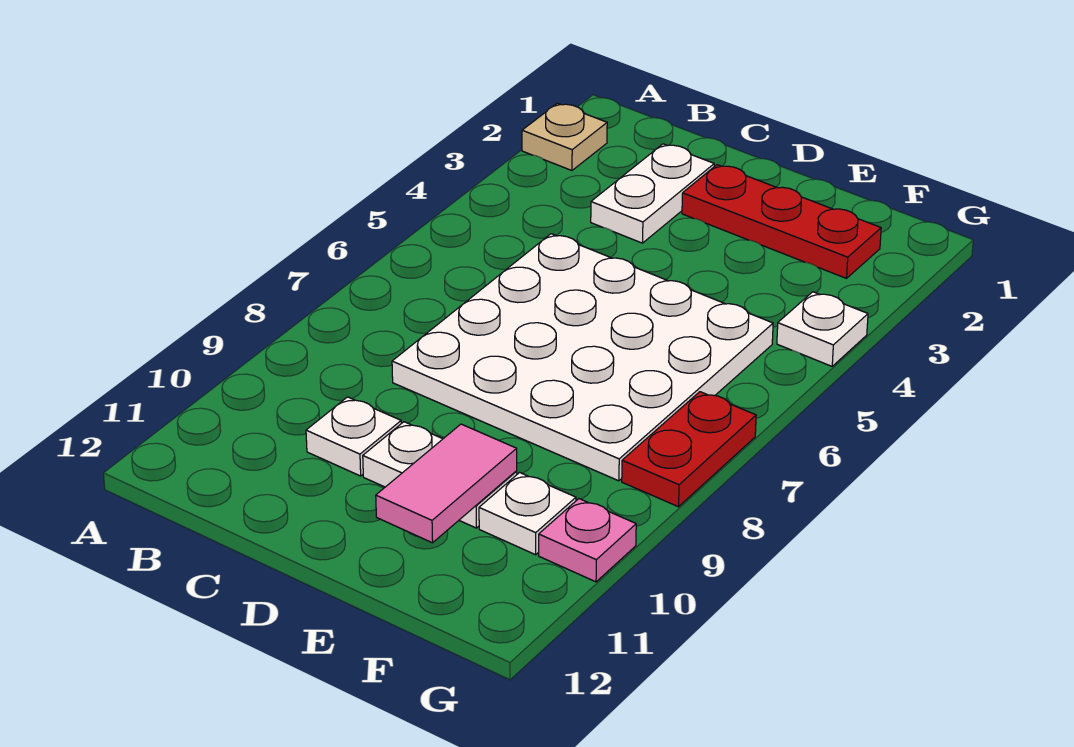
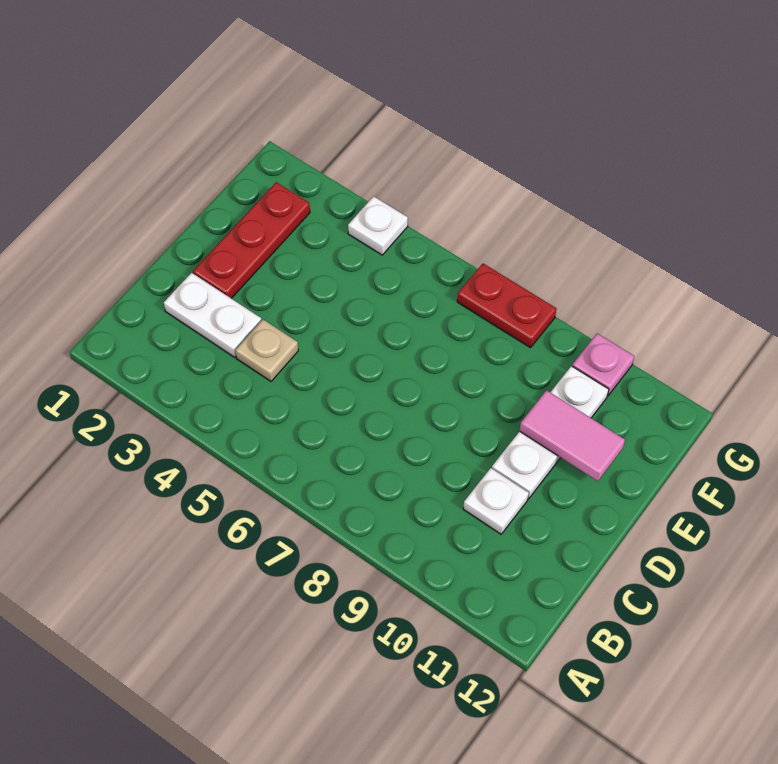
tan plate A2 level 1 -> tan plate C4 level 1
white plate C5:F8 level 1 -> none

